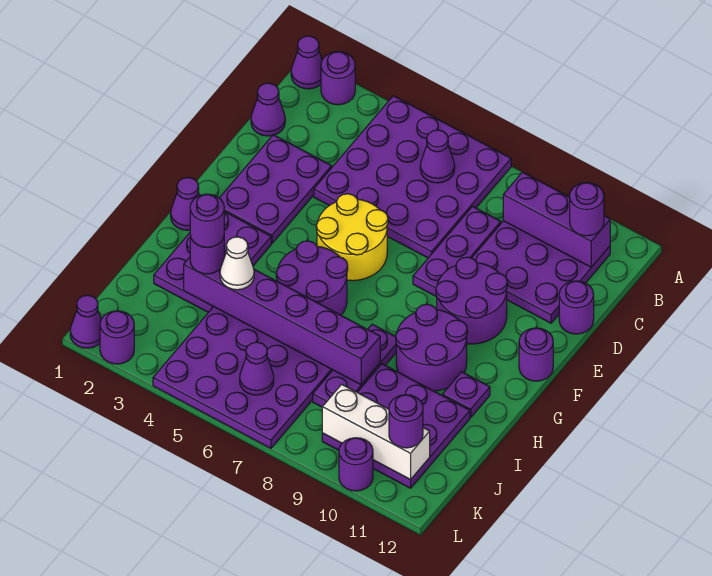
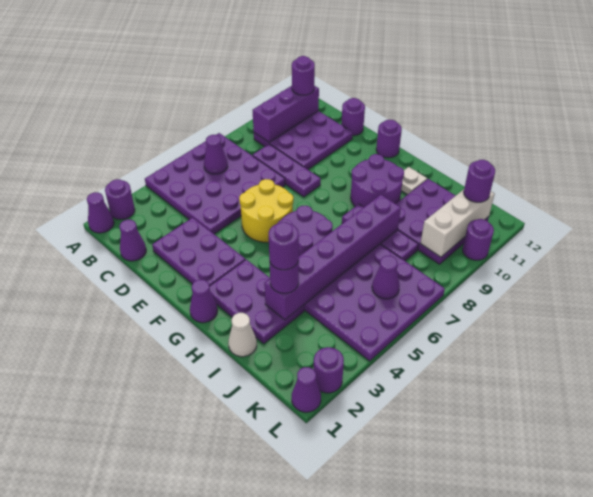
purple round brick E9:F10 level 1 -> none
purple plate H11 level 1 -> white plate H11 level 1
white cone I4 level 3 -> white cone I1 level 1

